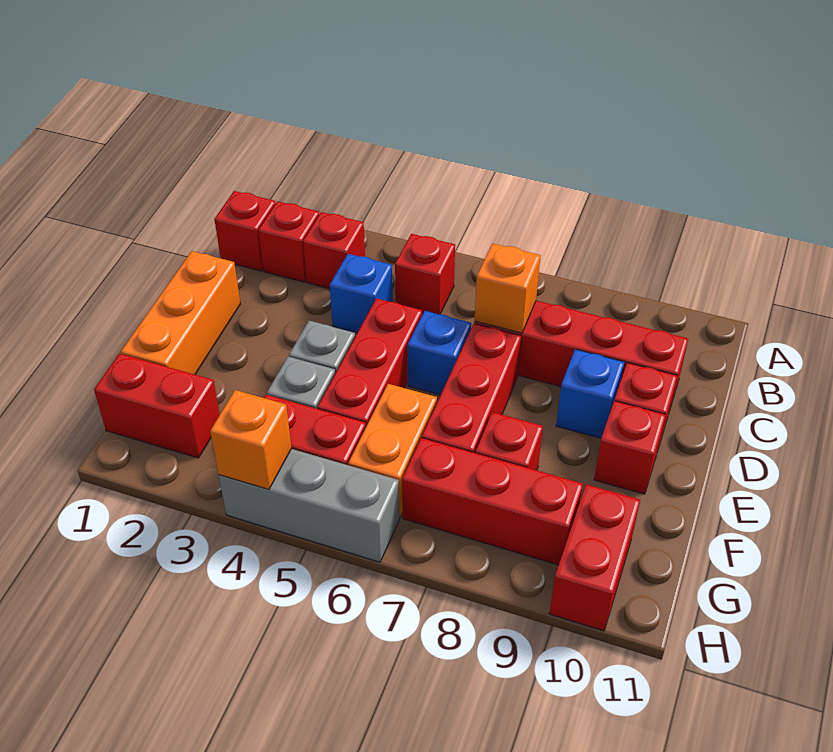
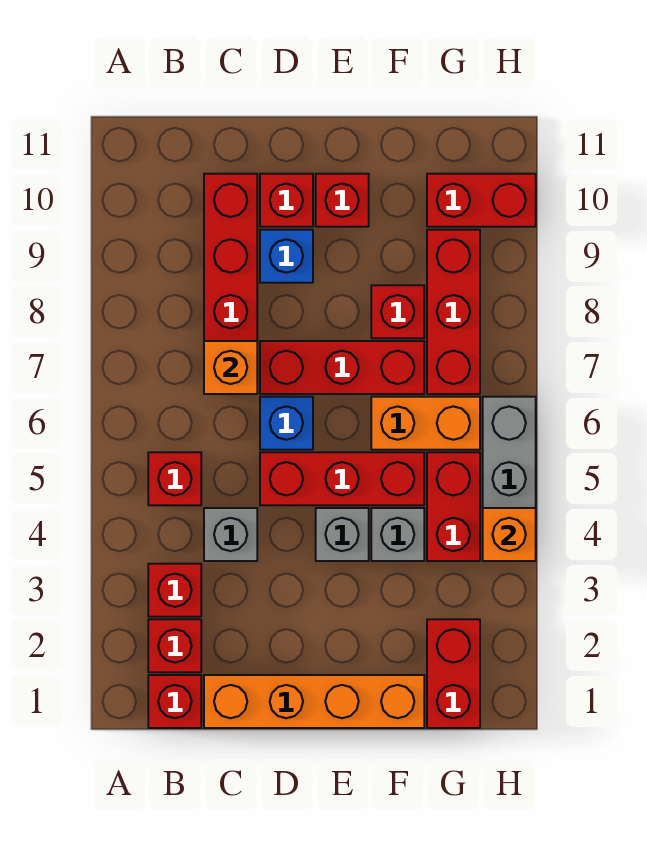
blue brick C4 level 1 -> grey brick C4 level 1
orange brick D1:F1 level 1 -> orange brick C1:F1 level 1

